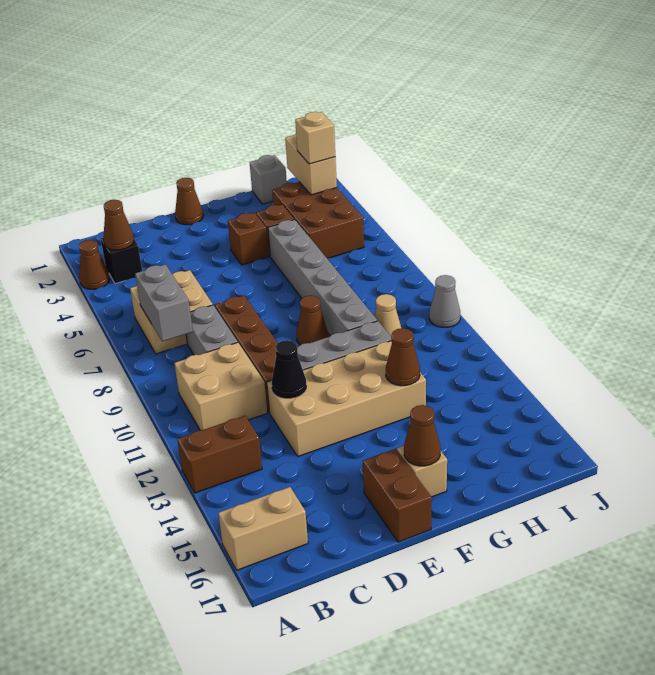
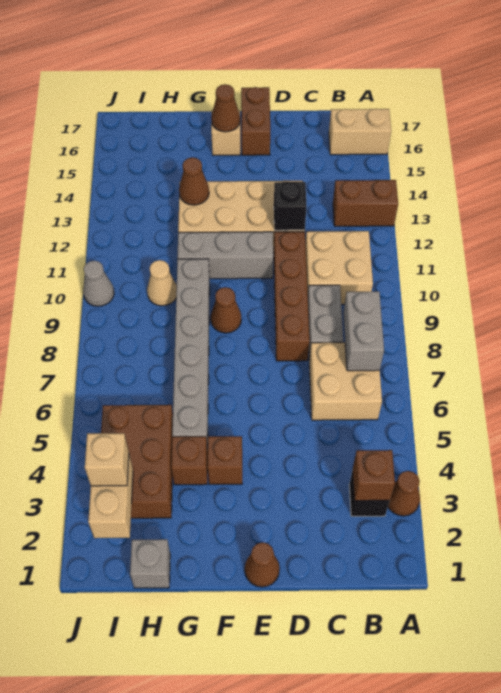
brown cone B3 level 2 -> brown brick B3 level 2
black cone D12 level 2 -> black brick D12 level 2

